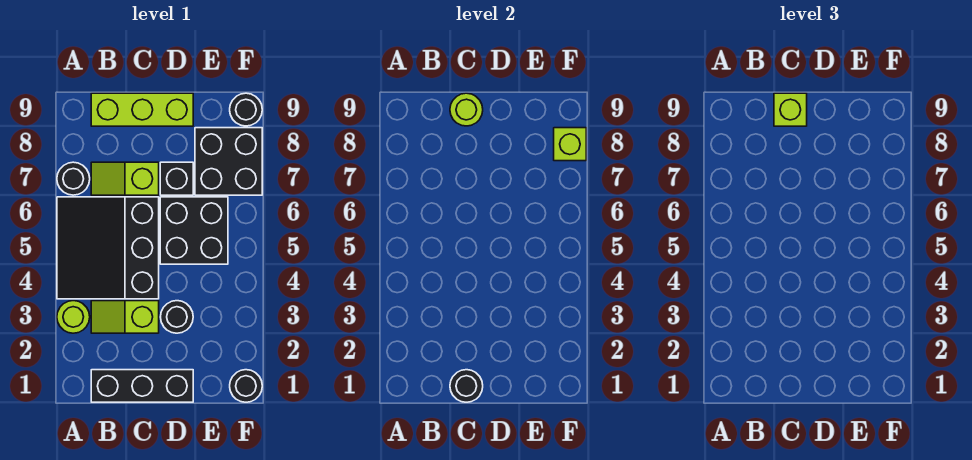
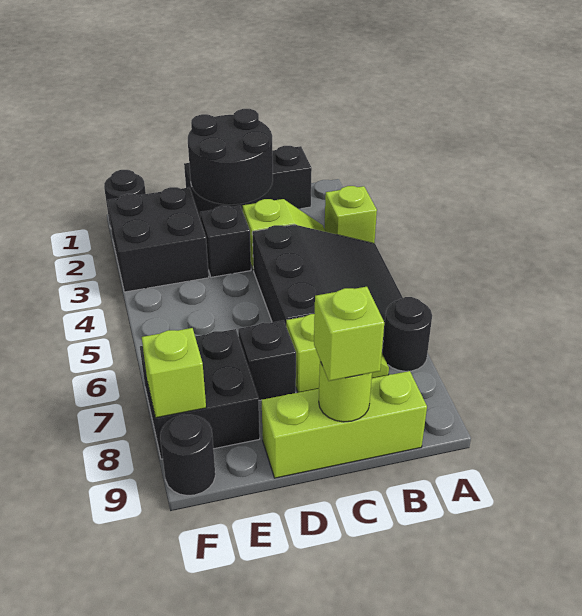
lime round brick A3 level 1 -> lime brick A3 level 1
black round brick C1 level 2 -> black round brick C1:D2 level 2
black round brick D3 level 1 -> black brick D3 level 1
black brick D5:E6 level 1 -> black brick E2:F3 level 1

